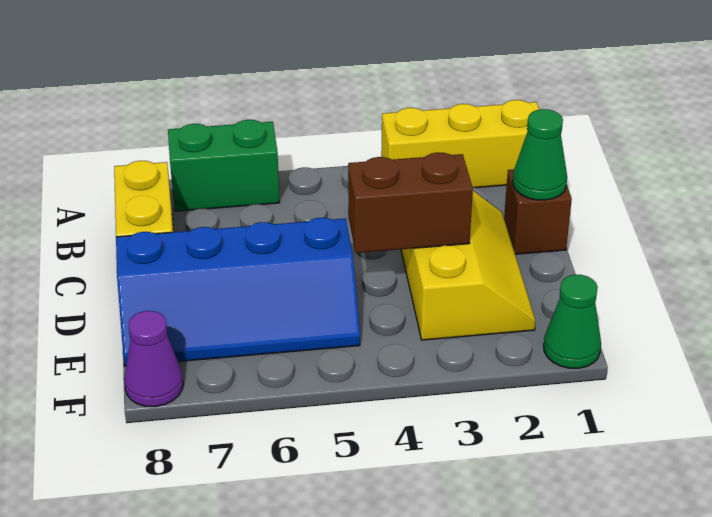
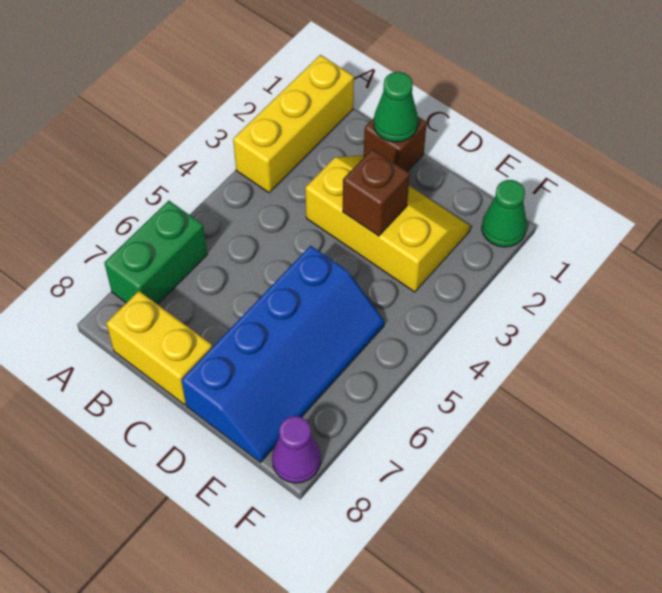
brown brick D3:D4 level 2 -> brown brick D3 level 2

